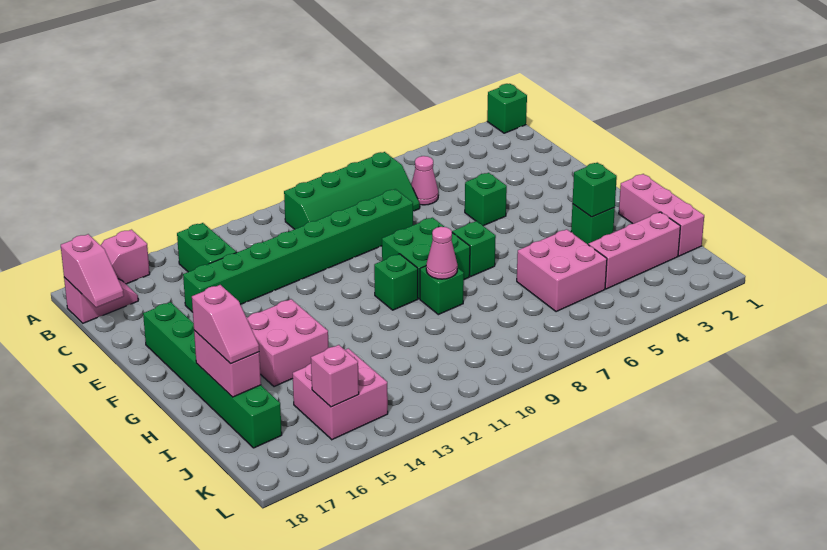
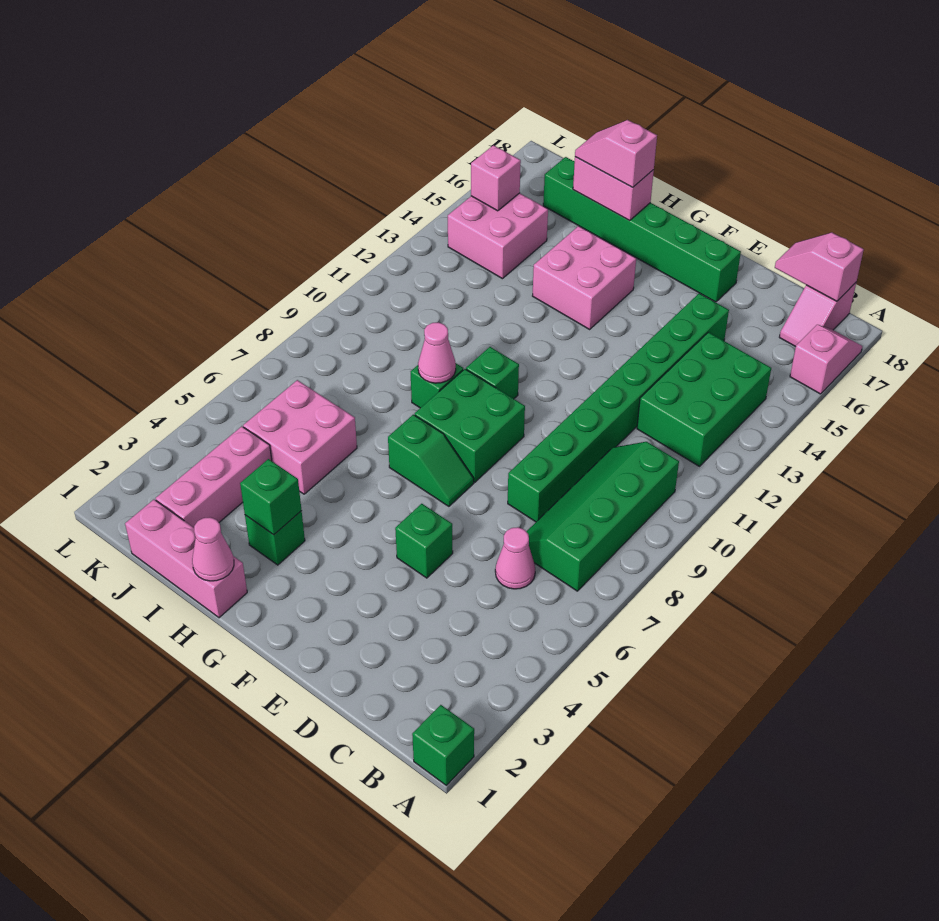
green brick B14:C14 level 1 -> green brick B12:C14 level 1
none -> pink cone H1 level 2

